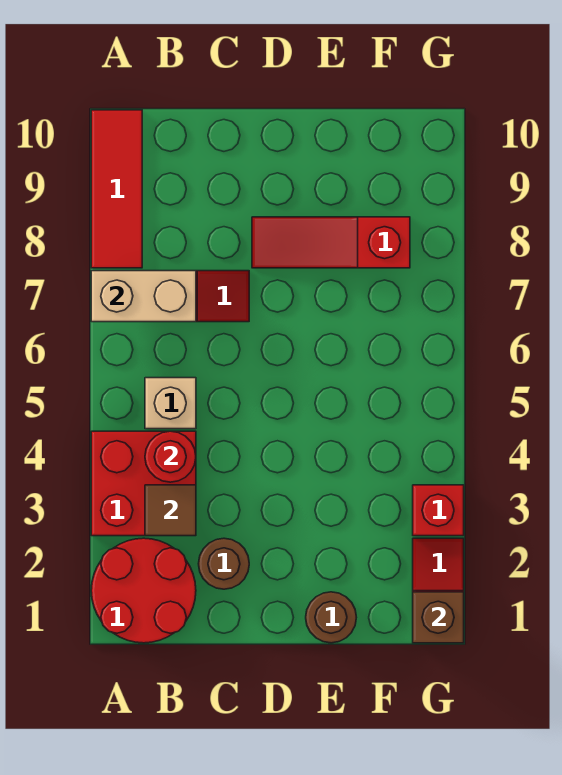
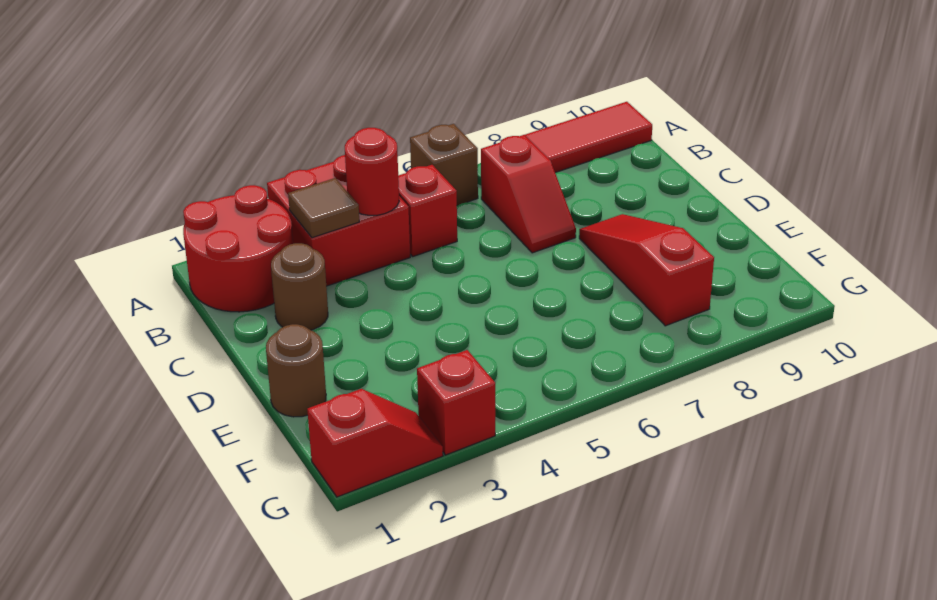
tan brick A7:B7 level 2 -> none
tan brick B5 level 1 -> red brick B5 level 1
brown brick G1 level 2 -> brown brick A6 level 1

